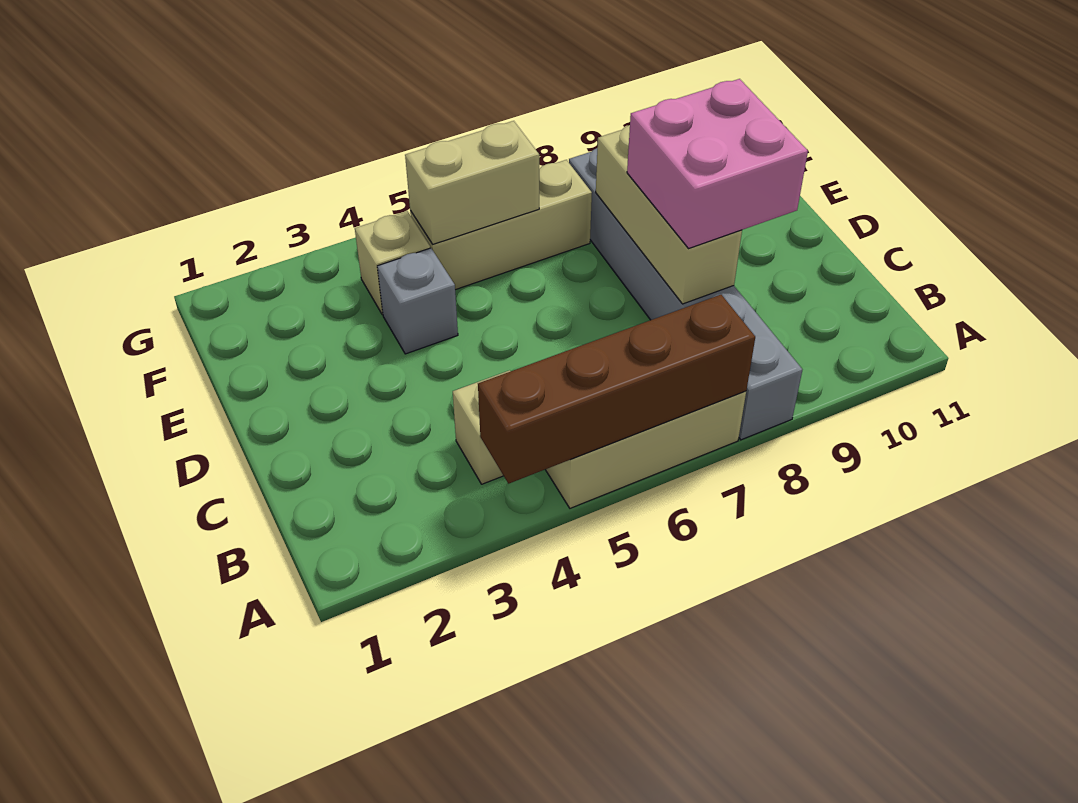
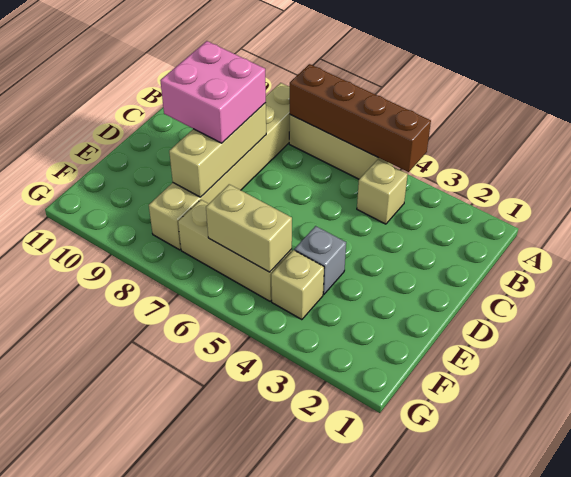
grey brick A8:F8 level 1 -> tan brick A8:F8 level 1

